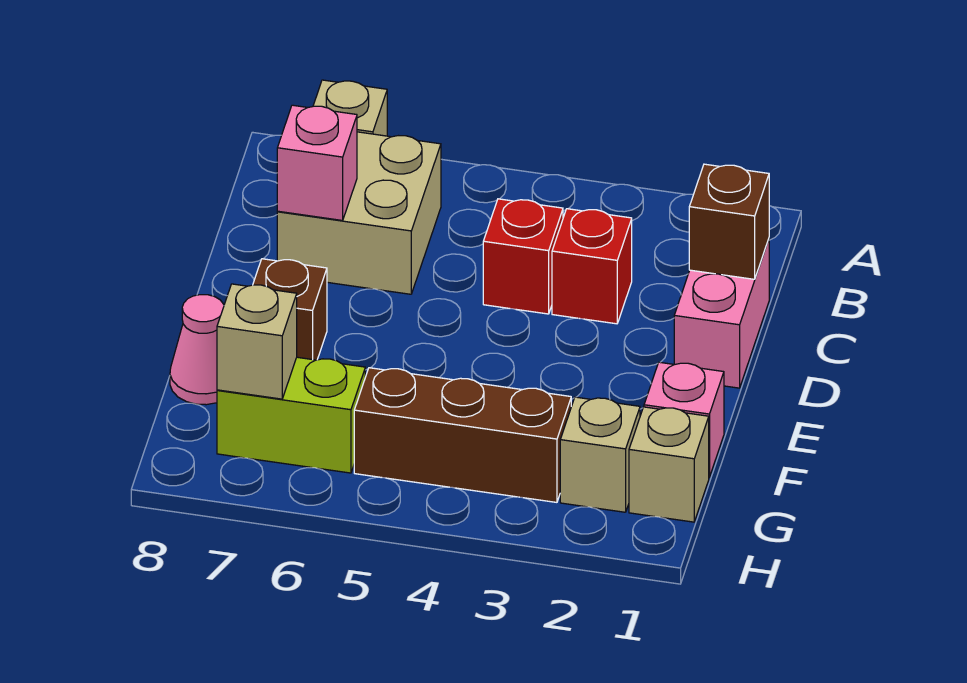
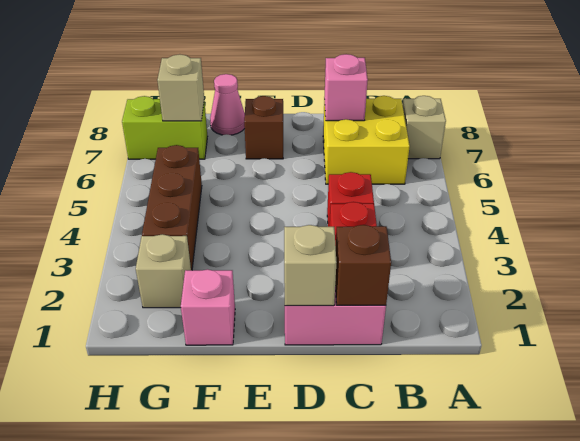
tan brick B6:C7 level 1 -> yellow brick B6:C7 level 1
tan brick G1 level 1 -> tan brick D1 level 2
lime brick G6:G7 level 1 -> lime brick G7:H7 level 1

